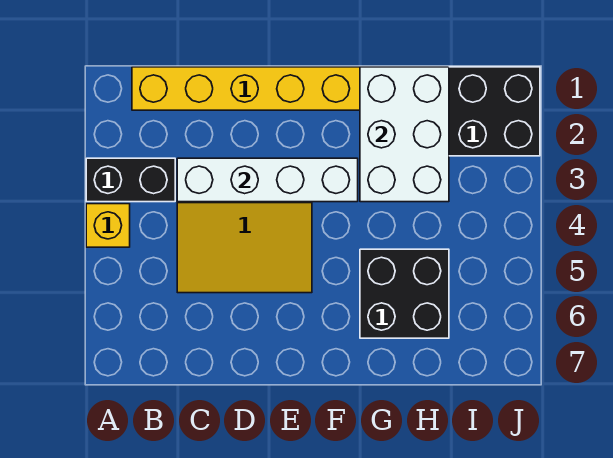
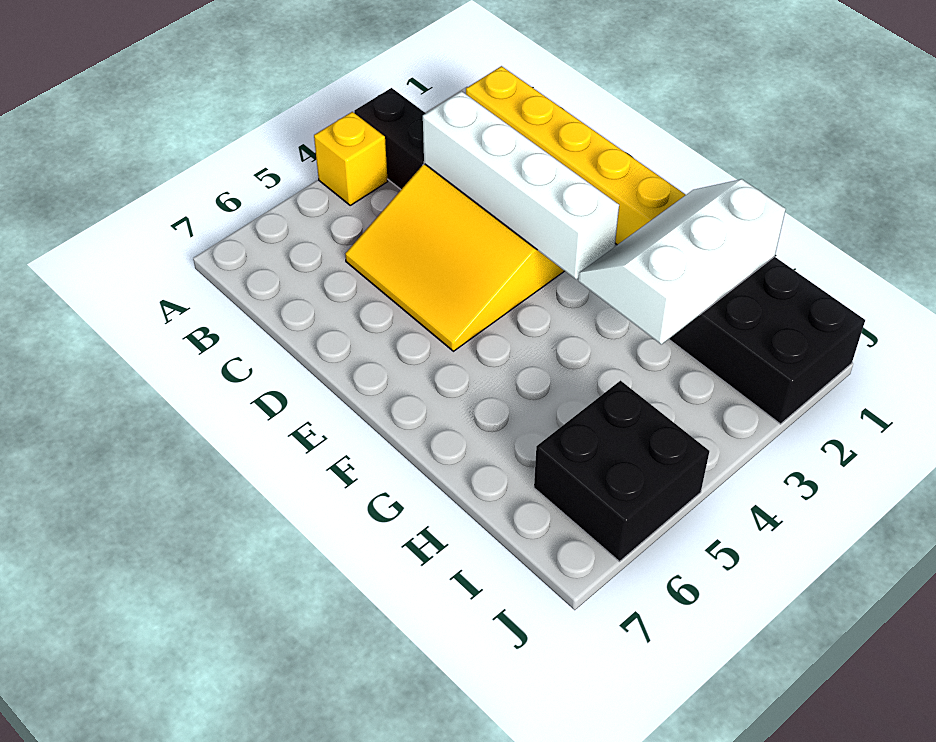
white brick G1:H3 level 2 -> white slope G1:H3 level 2 top H
black brick G5:H6 level 1 -> black brick I5:J6 level 1

